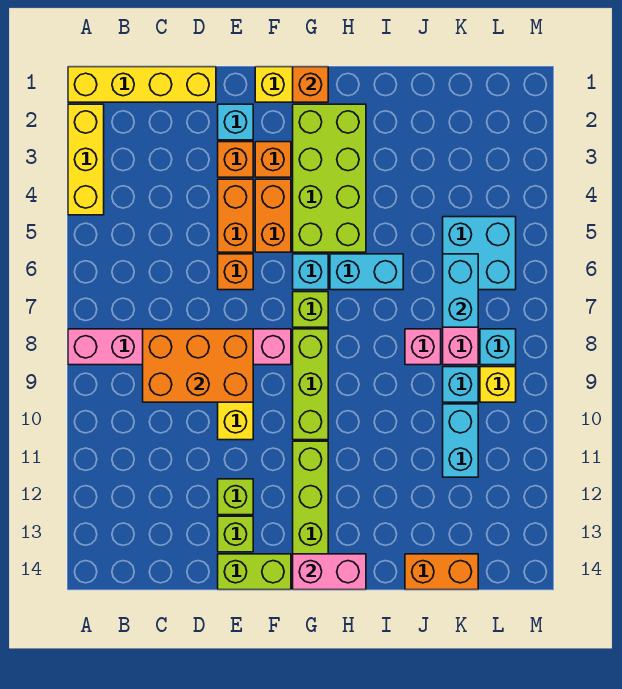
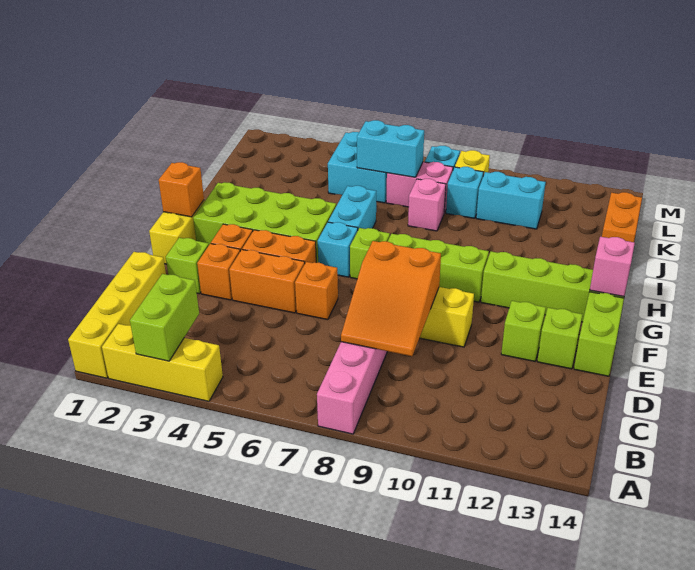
none -> lime brick A3:B3 level 2
orange brick C8:E9 level 2 -> orange slope C8:E9 level 2 top E
cyan brick E2 level 1 -> lime brick E2 level 1
pink brick G14:H14 level 2 -> pink brick G14 level 2

